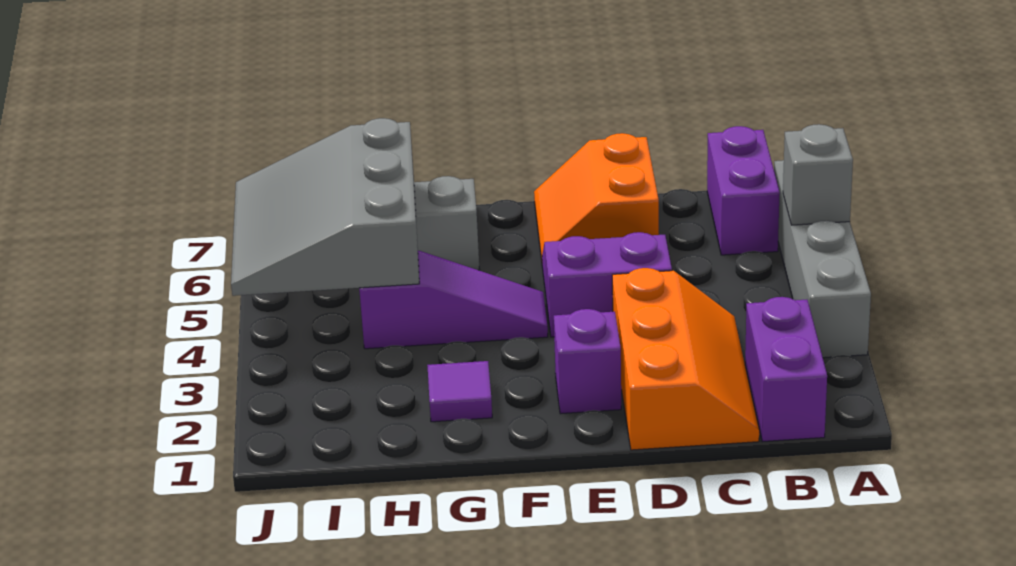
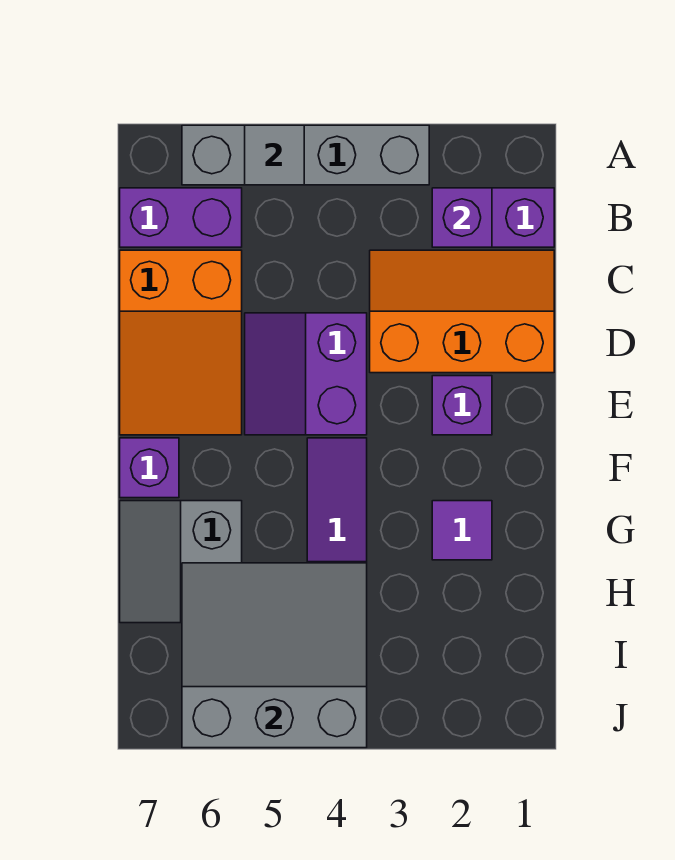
grey brick A5 level 2 -> grey tile A5 level 2
none -> purple brick B2 level 2
orange slope D6:E7 level 1 top D -> orange slope C6:E7 level 1 top C
none -> purple brick F7 level 1
grey slope H4:J6 level 2 top H -> grey slope H4:J6 level 2 top J

